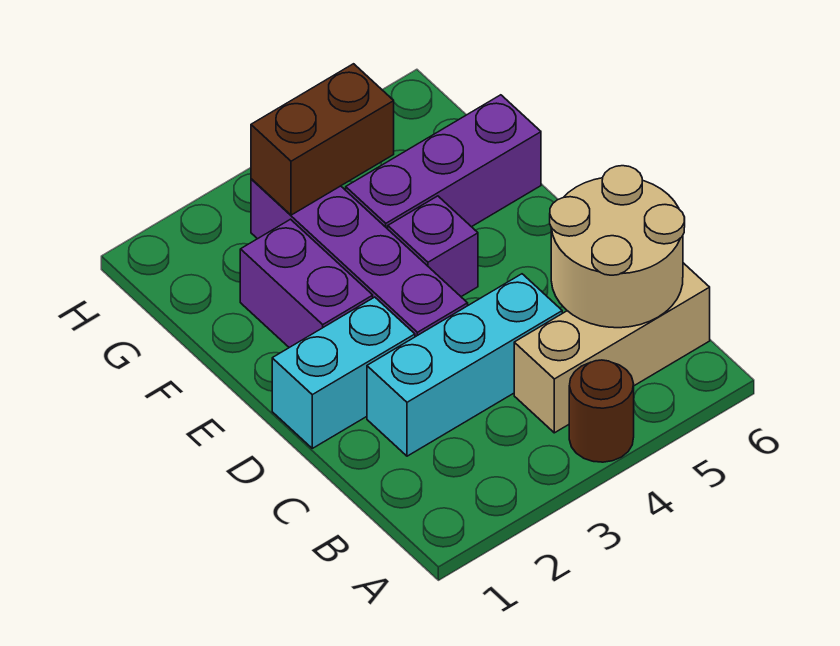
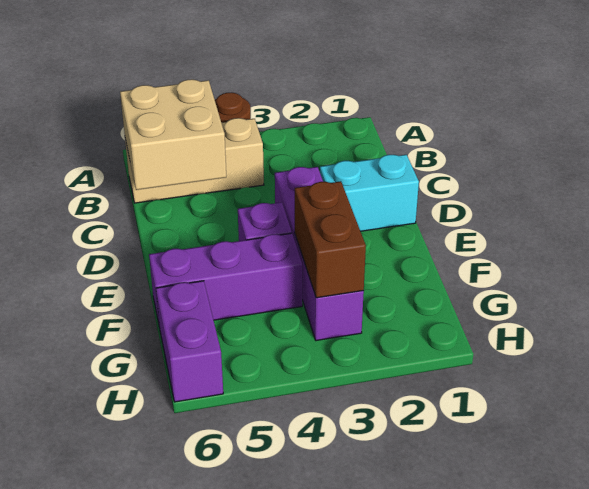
tan round brick B5:C6 level 2 -> tan brick B5:C6 level 2
cyan brick C2:C4 level 1 -> none
purple brick E2:F2 level 1 -> purple brick G6:H6 level 1
brown brick G3:G4 level 2 -> brown brick F3:G3 level 2

